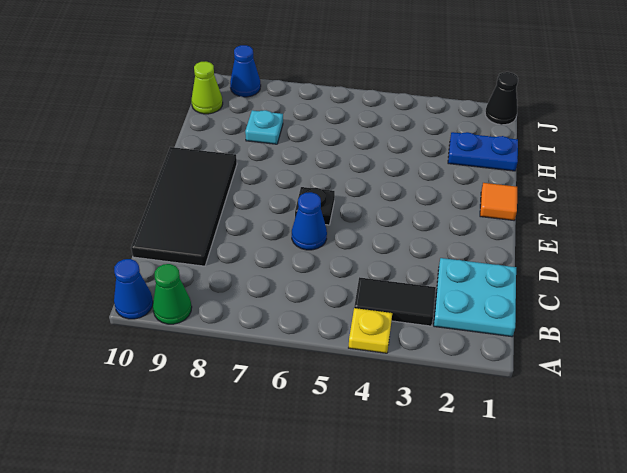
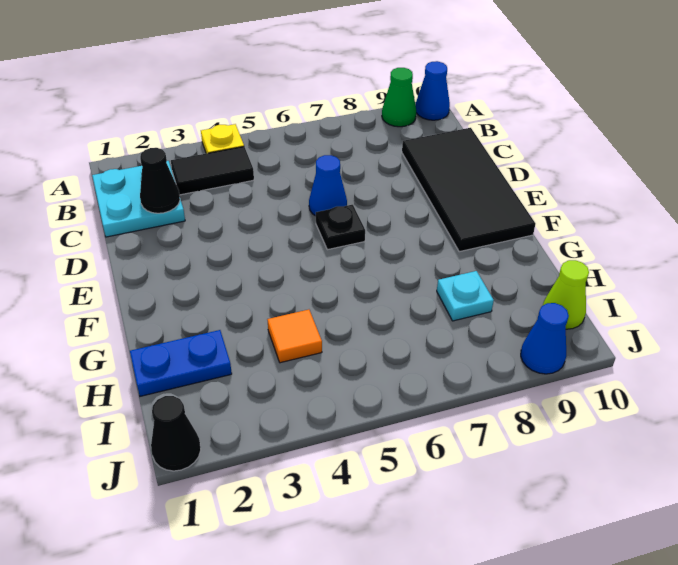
none -> black cone C2 level 2
orange tile F1 level 1 -> orange tile H4 level 1

